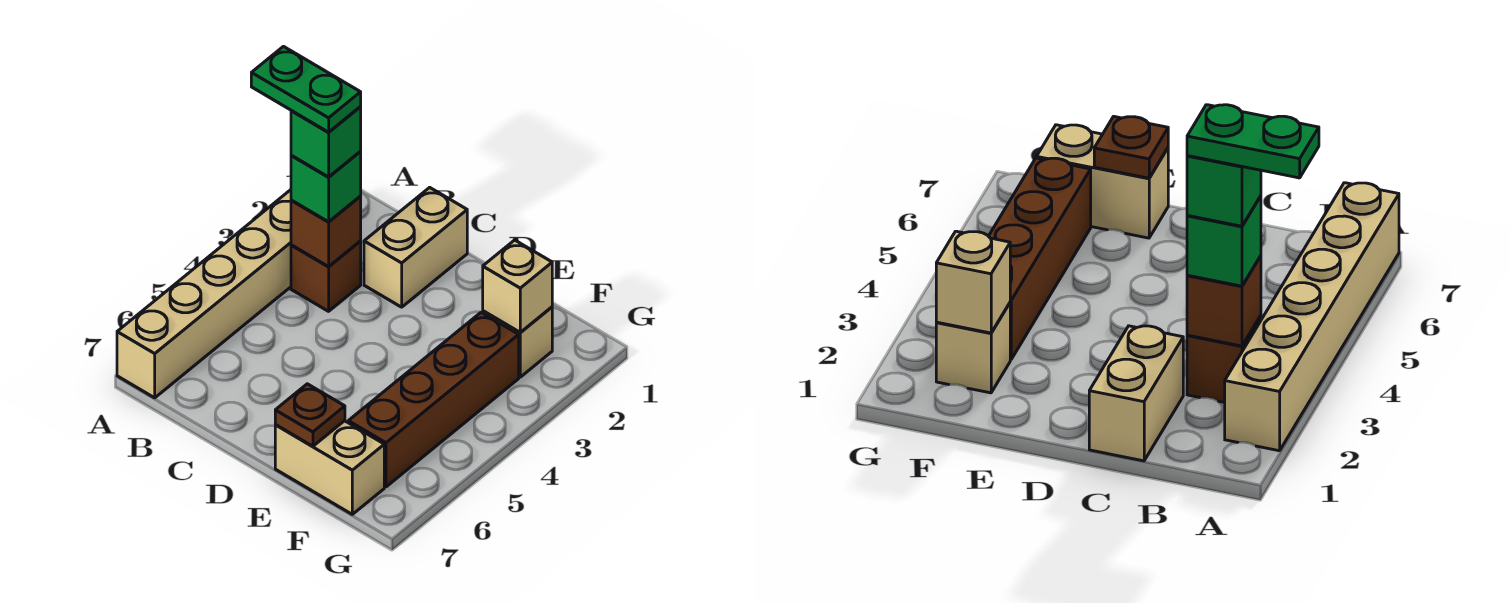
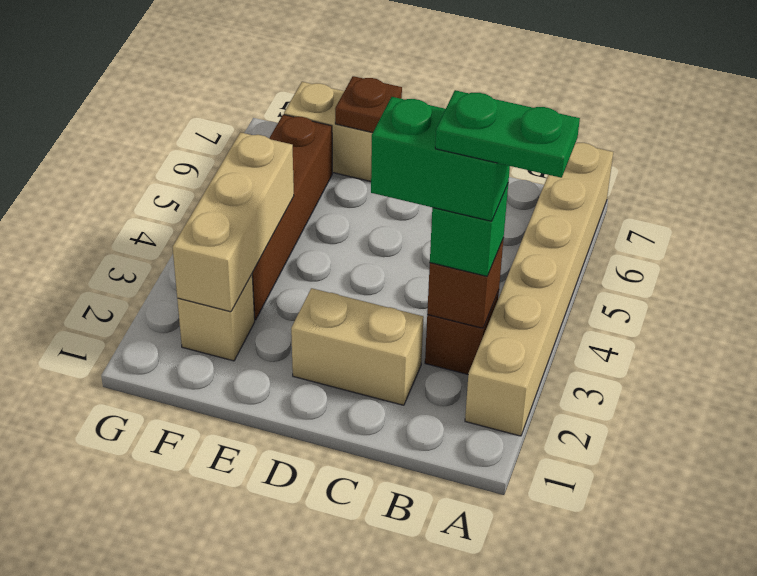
green brick B3 level 4 -> green brick B3:C3 level 4
tan brick C1:C2 level 1 -> tan brick C2:D2 level 1
tan brick F2 level 2 -> tan brick F2:F4 level 2

